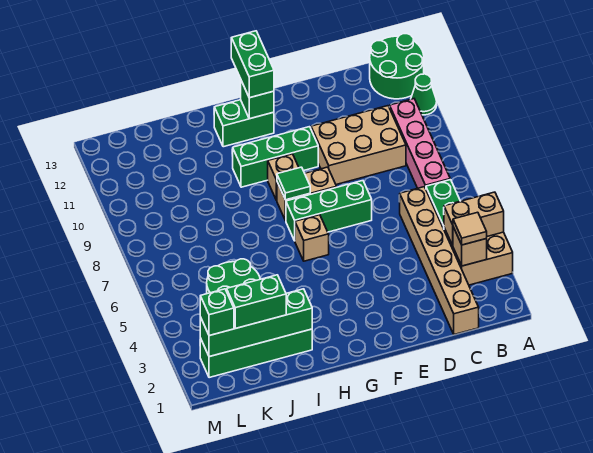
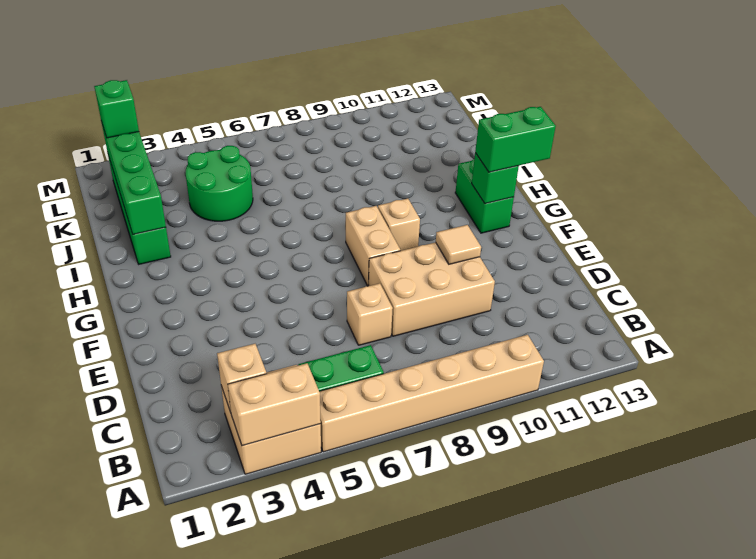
tan brick A4:B4 level 2 -> tan brick A3:A4 level 2
green cone A11 level 1 -> none
green round brick A12:B13 level 1 -> none
tan tile B3 level 3 -> tan tile E10 level 2
pink brick B7:B10 level 1 -> none
tan brick C1:C6 level 1 -> tan brick A5:A10 level 1
tan brick C9:E10 level 1 -> tan brick D8:E10 level 1
green brick E7:G7 level 1 -> none
green brick F10:H10 level 1 -> none
tan brick G6 level 1 -> tan brick D7 level 1
green tile G8 level 2 -> none
green brick J2:K2 level 3 -> none

